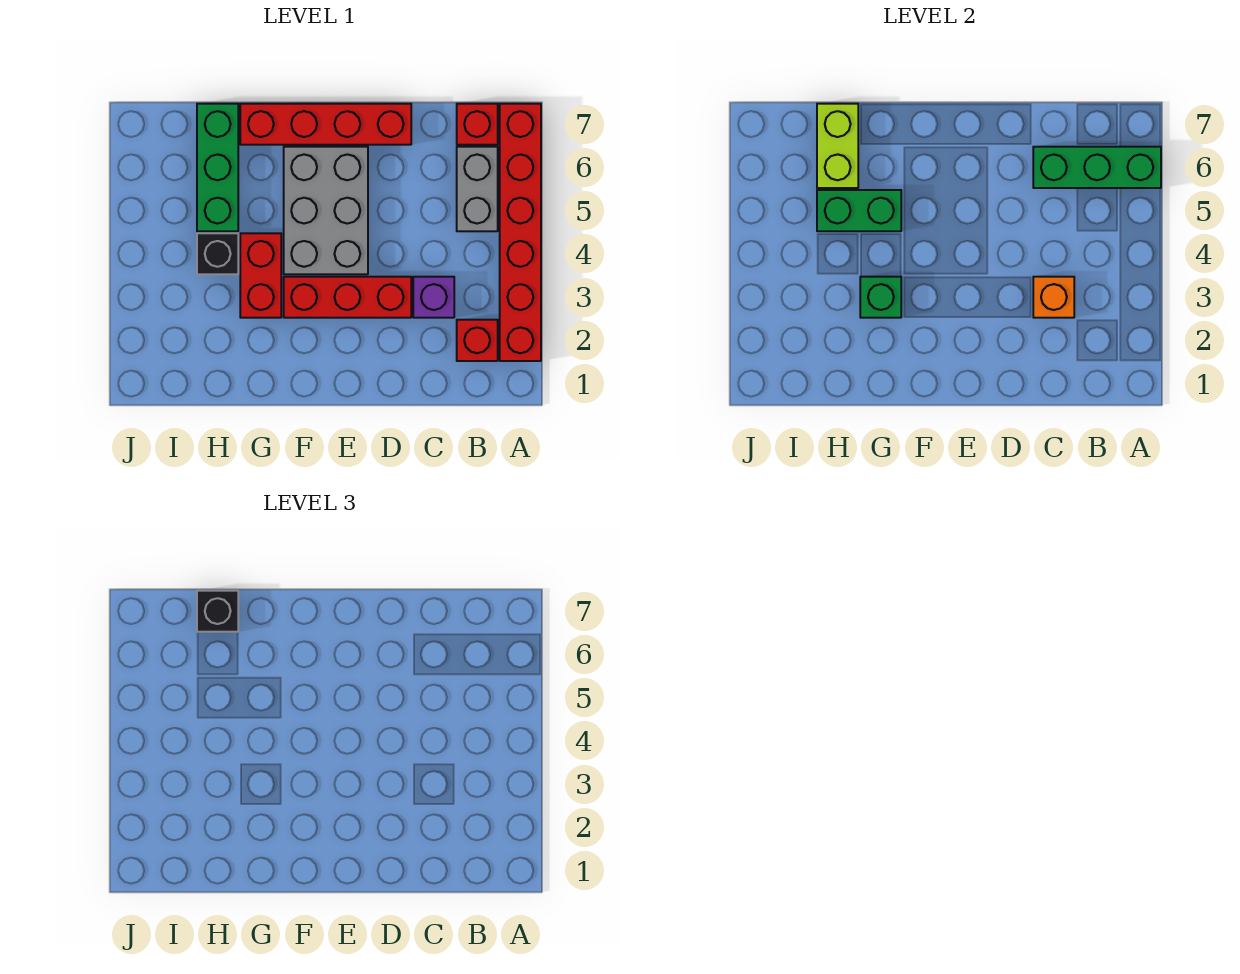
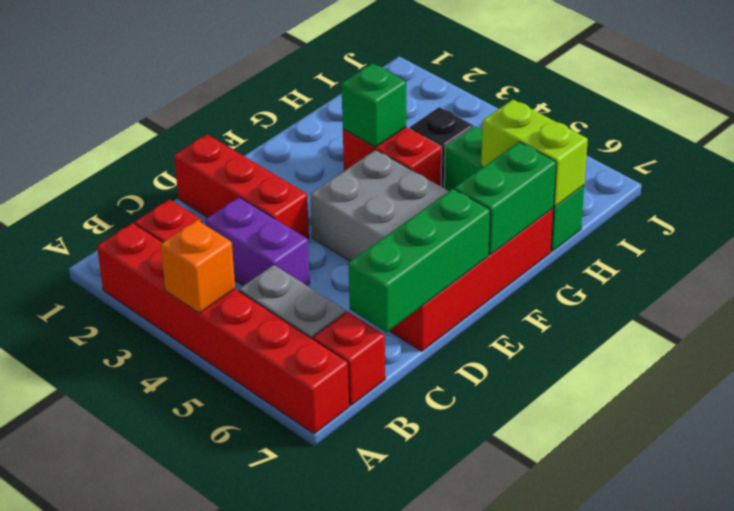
green brick A6:C6 level 2 -> green brick C7:E7 level 2
purple brick C3 level 1 -> purple brick C3:C4 level 1
orange brick C3 level 2 -> orange brick A4 level 2
red brick D3:F3 level 1 -> red brick D1:D3 level 1
green brick G5:H5 level 2 -> green brick F7:G7 level 2
black brick H7 level 3 -> none

